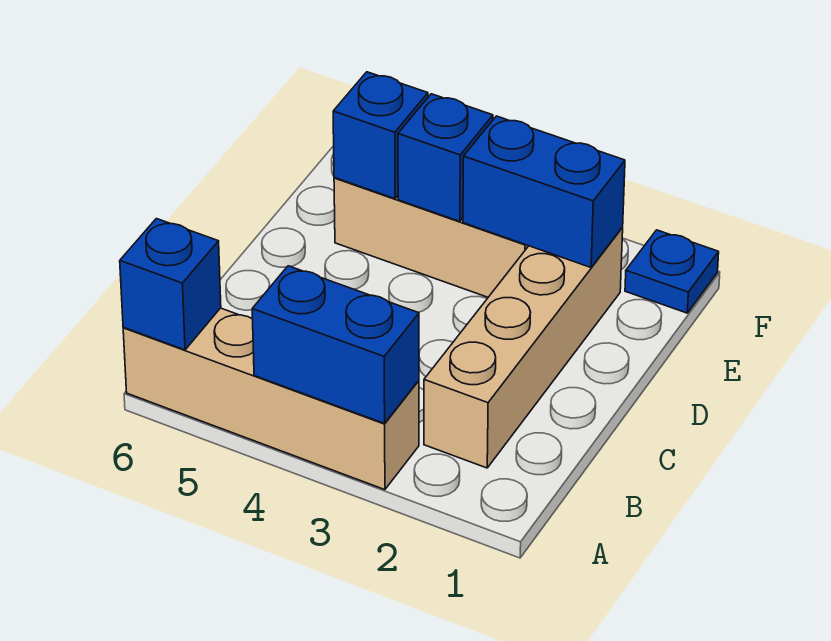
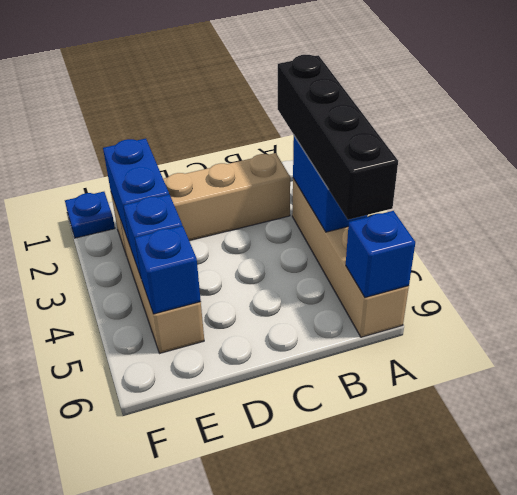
none -> black brick A2:A5 level 3

